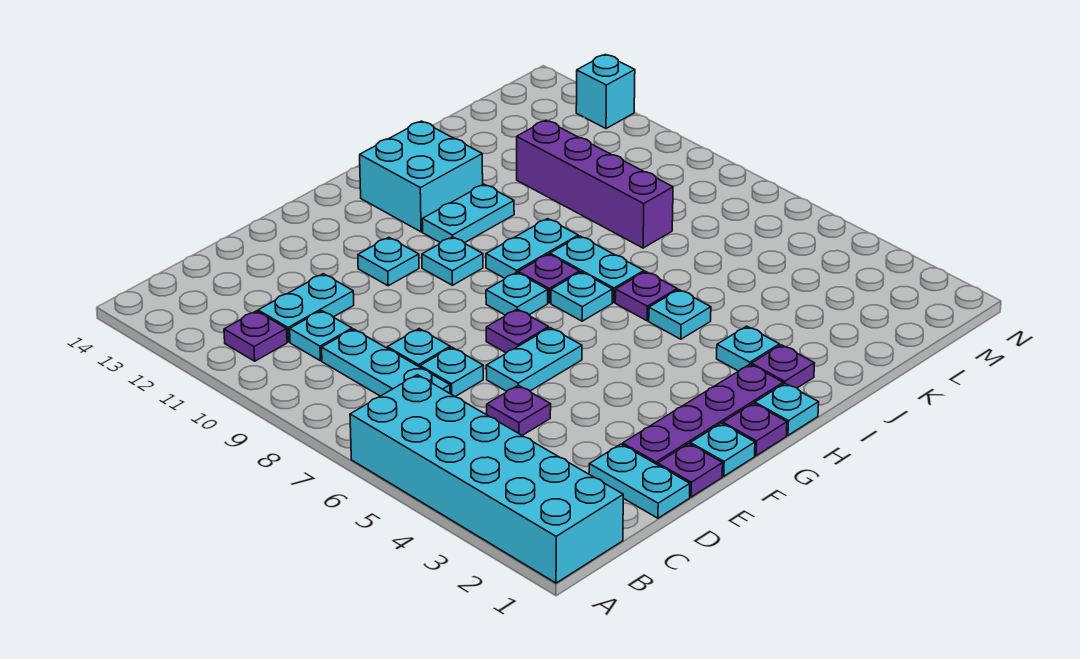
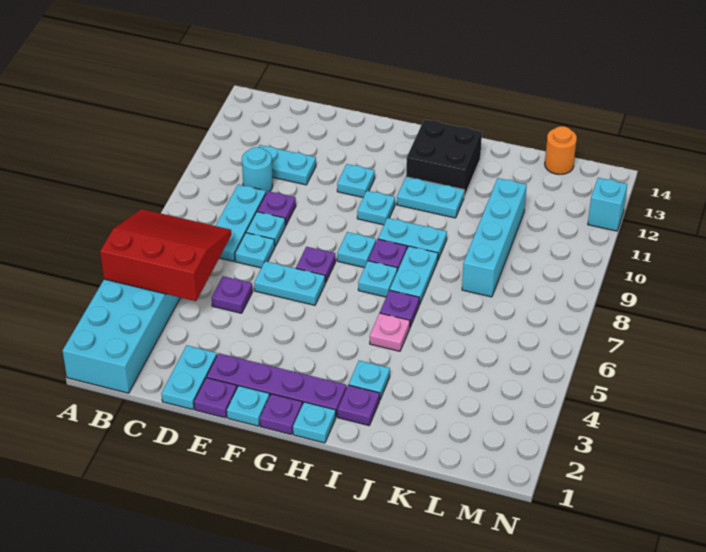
none -> red slope A4:C6 level 2 top 4
purple plate B11 level 1 -> purple plate D9 level 1
cyan plate C10 level 1 -> cyan round brick C10 level 1
cyan brick H12:I13 level 1 -> black brick H12:I13 level 1
cyan plate I5 level 1 -> pink plate I5 level 1
purple brick K8:K11 level 1 -> cyan brick K8:K11 level 1
none -> orange round brick L14 level 1

